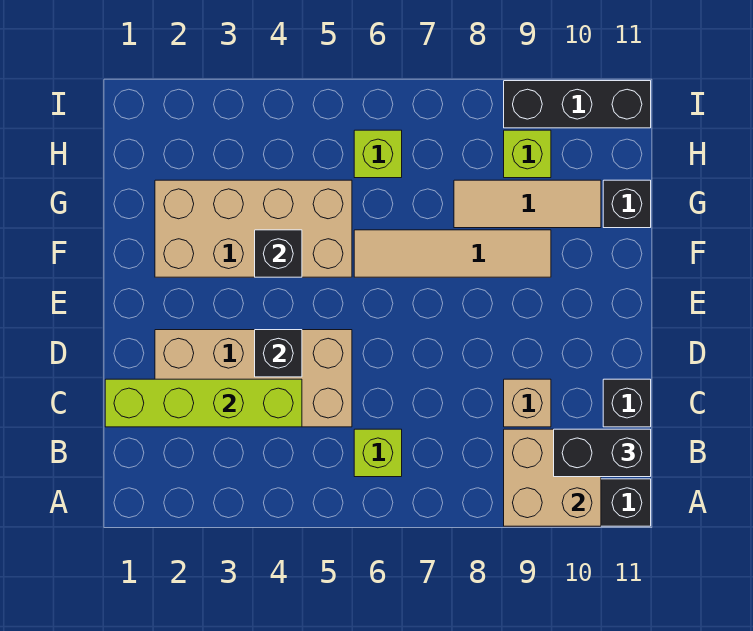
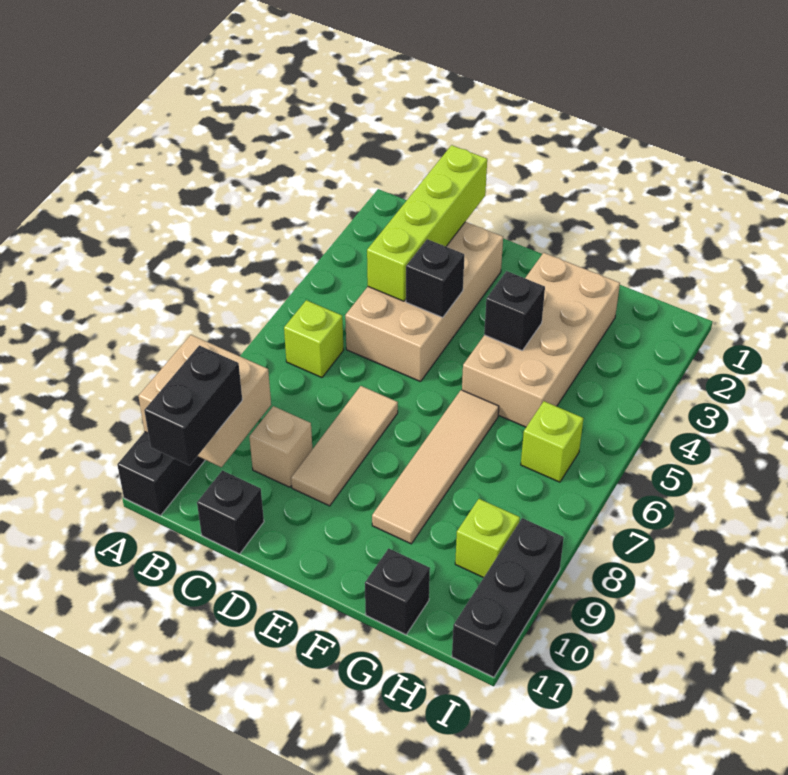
tan tile G8:G10 level 1 -> tan tile D7:D9 level 1

